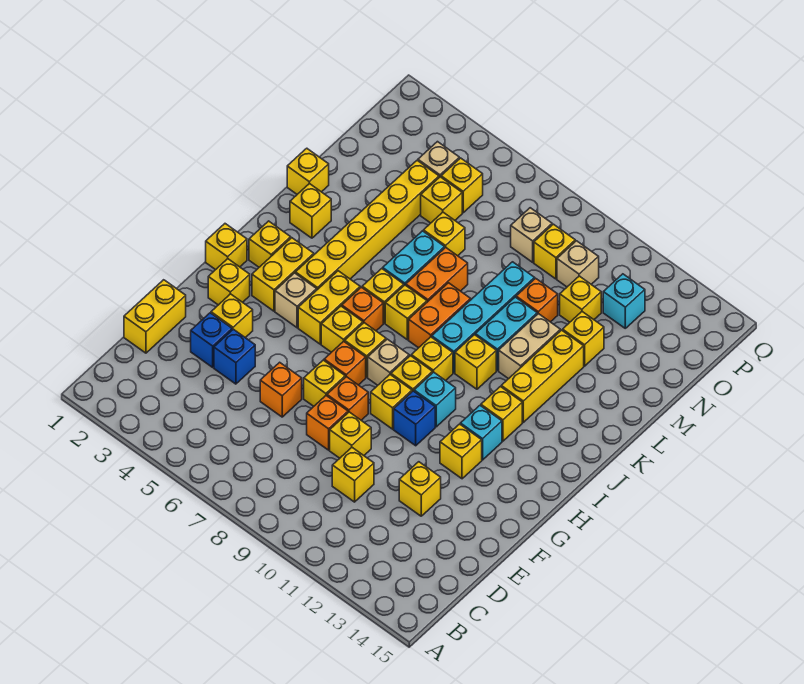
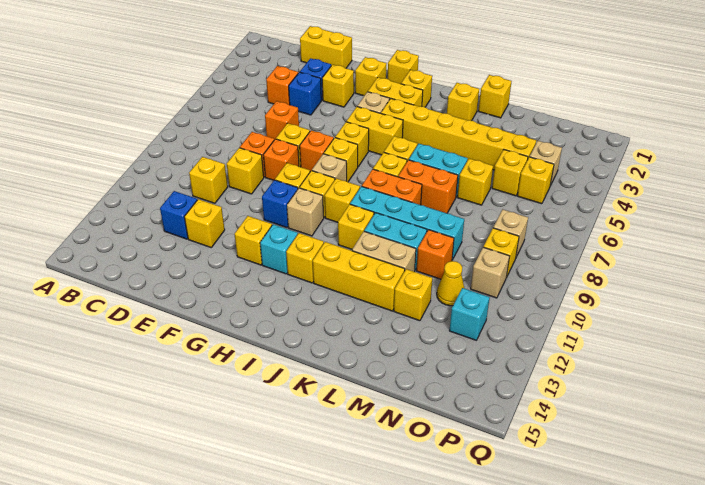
none -> blue brick D12 level 1
cyan brick H10 level 1 -> tan brick H10 level 1
orange brick I6 level 1 -> orange brick D4 level 1
yellow brick N11 level 1 -> yellow cone N11 level 1

